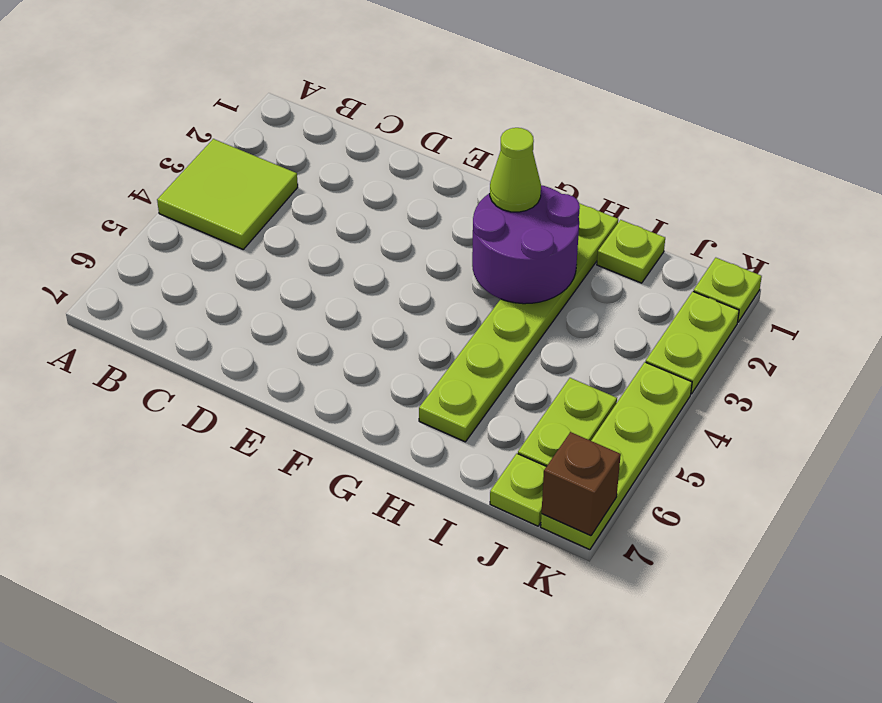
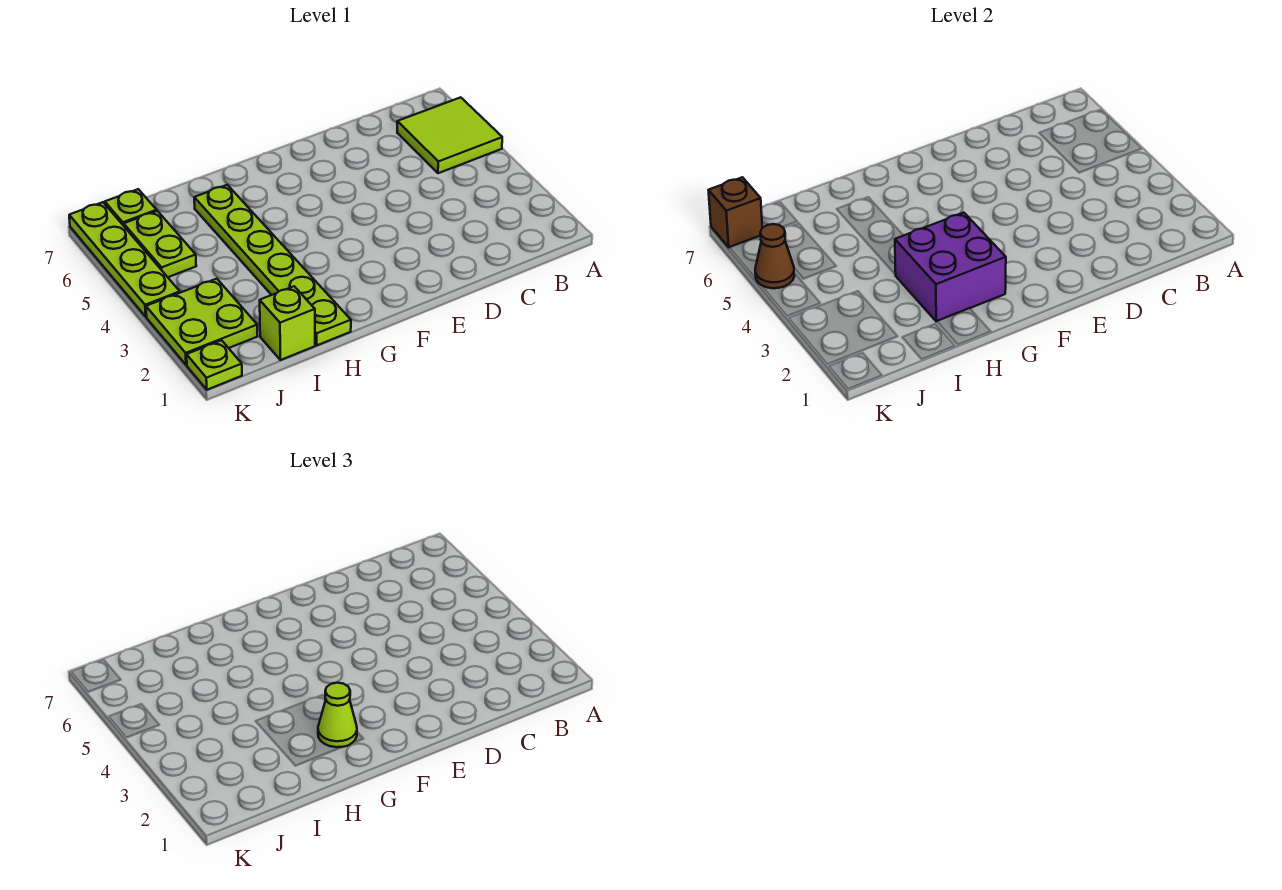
lime tile A3:B4 level 1 -> lime tile A5:B6 level 1
purple round brick G2:H3 level 2 -> purple brick G2:H3 level 2
lime plate I1 level 1 -> lime brick I1 level 1
lime plate K2:K3 level 1 -> lime plate J2:K3 level 1
none -> brown cone K5 level 2

